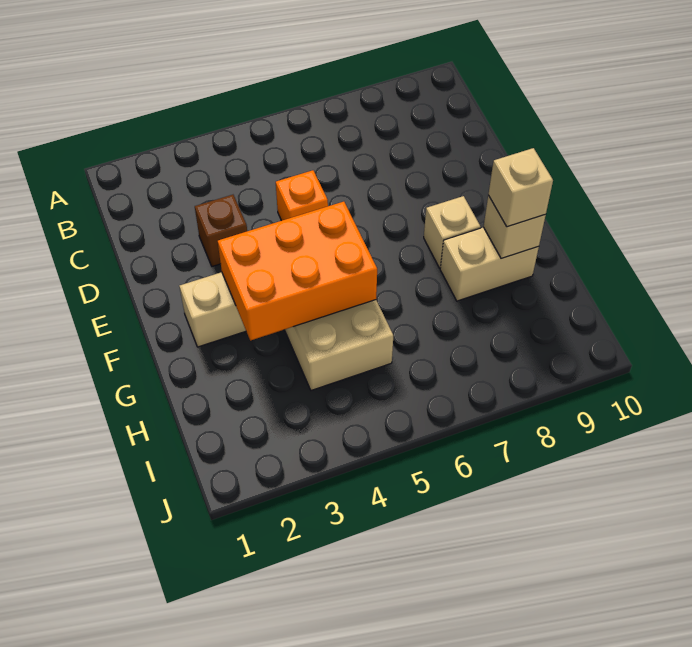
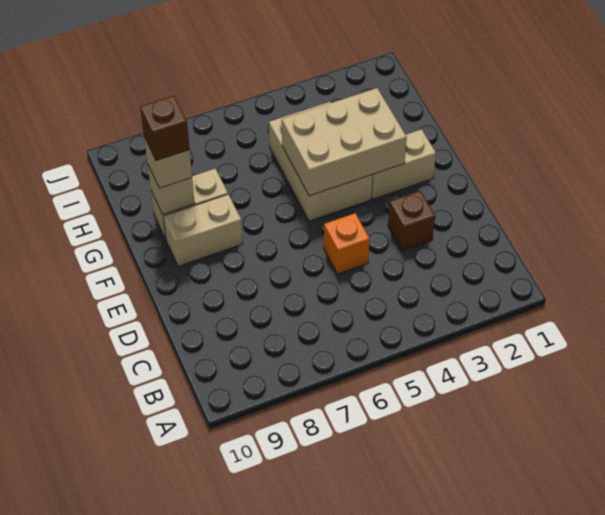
orange brick F3:G5 level 2 -> tan brick F3:G5 level 2
tan brick F8 level 1 -> tan brick F8:F9 level 1
none -> brown brick G9 level 4

